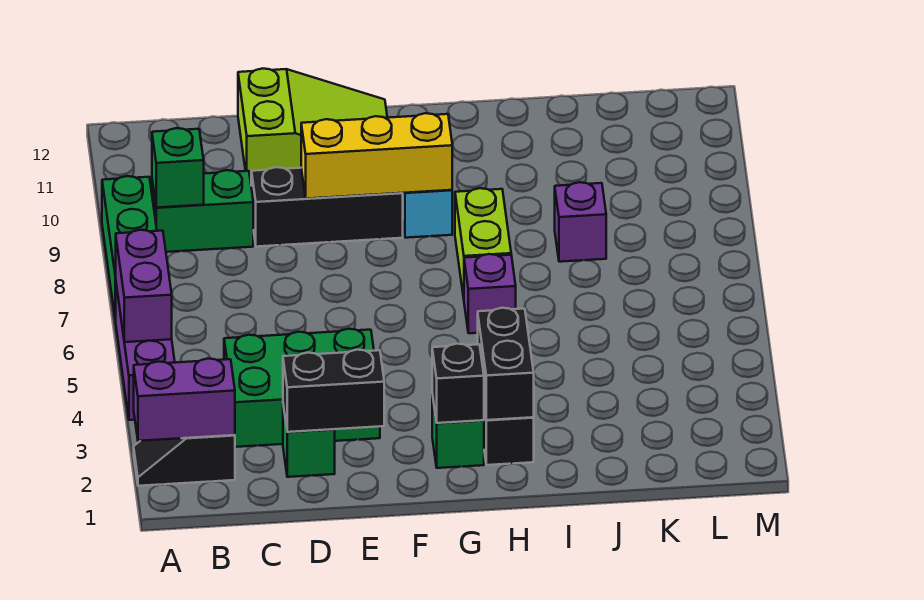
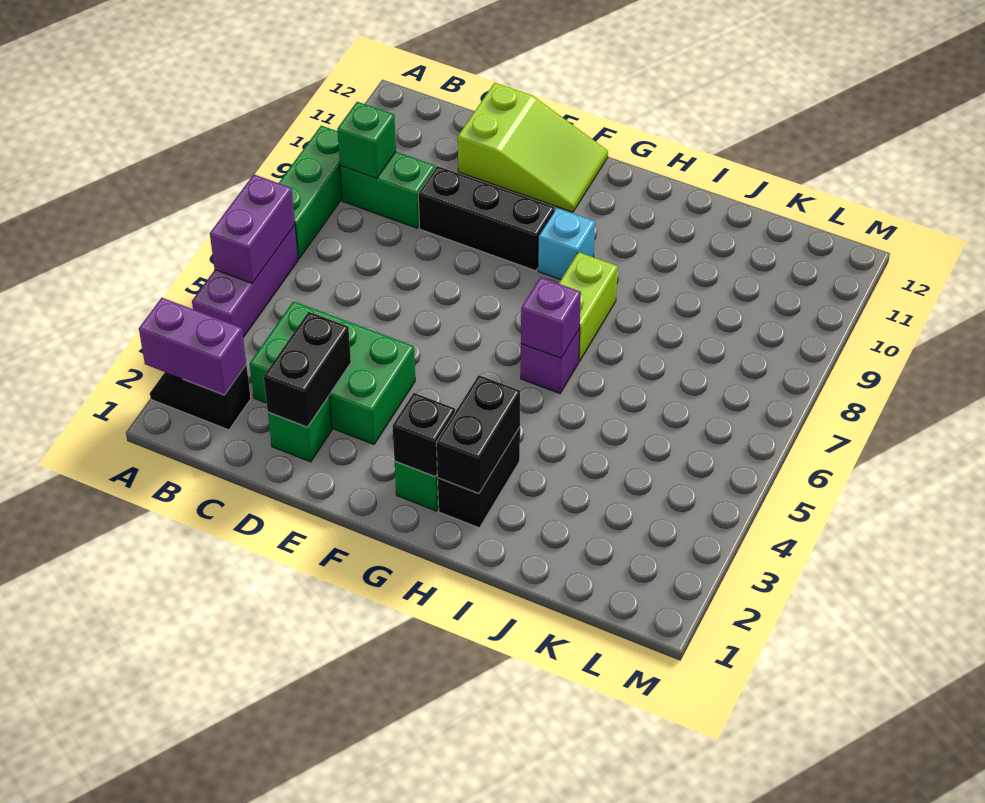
black brick D2:E2 level 2 -> black brick D2:D3 level 2
yellow brick E9:G9 level 2 -> none
purple brick J8 level 1 -> purple brick H6 level 2

